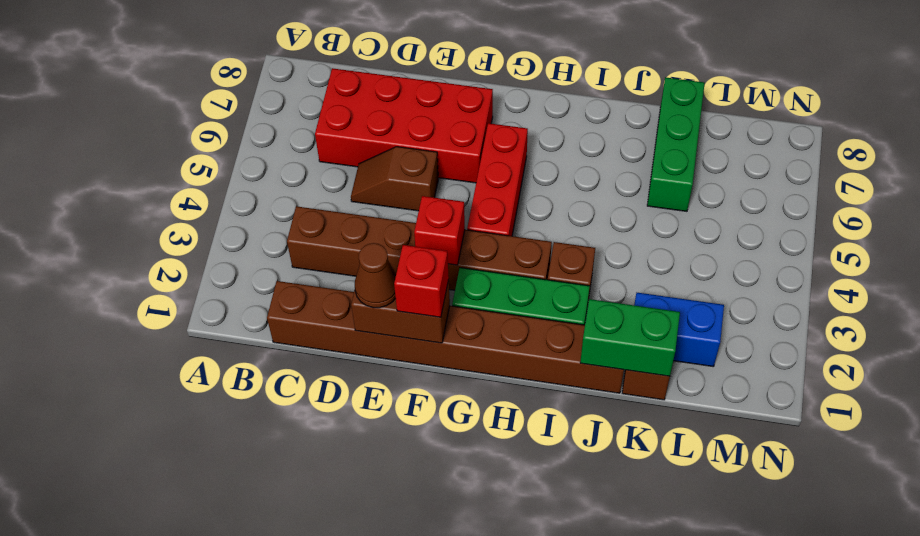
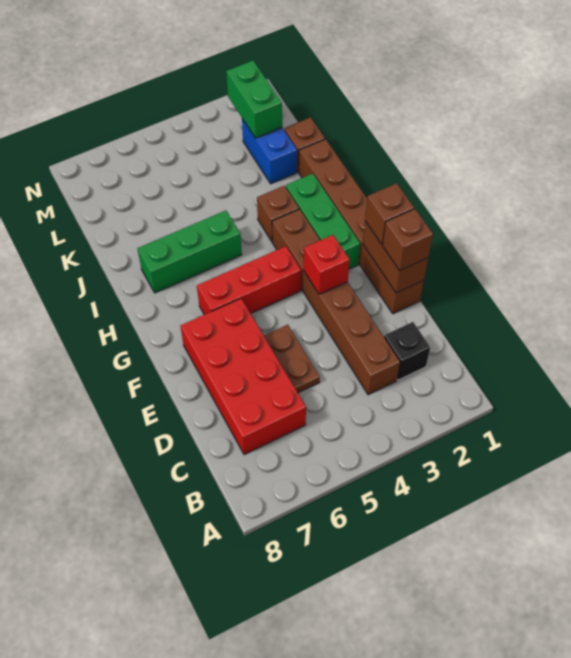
brown brick C1:J1 level 1 -> brown brick E1:J1 level 1
none -> black brick C2 level 1
brown slope D5:E5 level 1 top E -> brown plate D5:E5 level 1
brown cone E1 level 3 -> brown brick E1 level 3
red brick F1 level 3 -> brown brick F1 level 3
green brick J1:K1 level 2 -> green brick L2:M2 level 2
green brick K6:K8 level 1 -> green brick I5:I7 level 1

